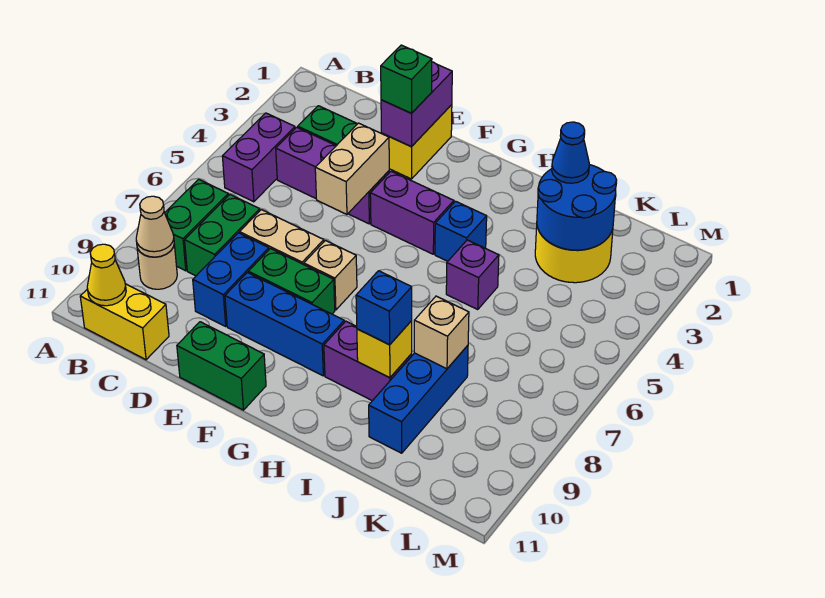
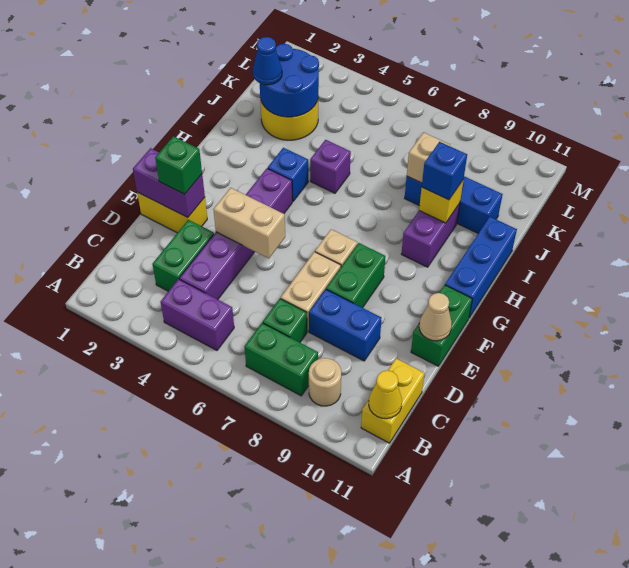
tan cone B9 level 2 -> tan cone E11 level 2
green brick C7:C8 level 1 -> green brick C7 level 1
blue brick E9:G9 level 1 -> blue brick G11:I11 level 1

